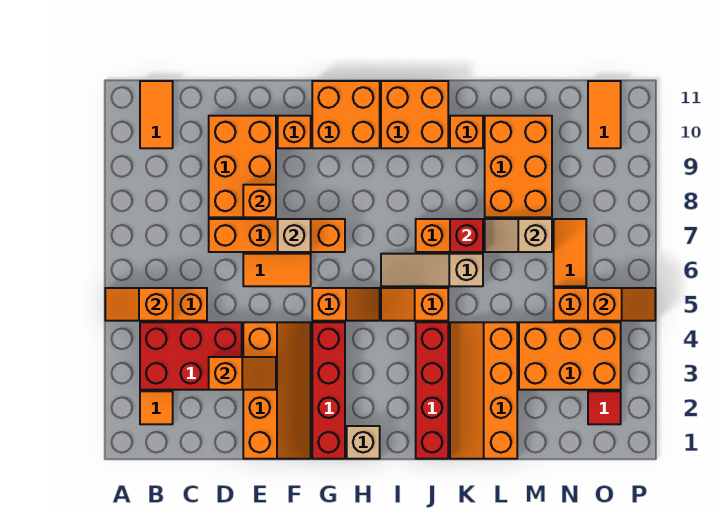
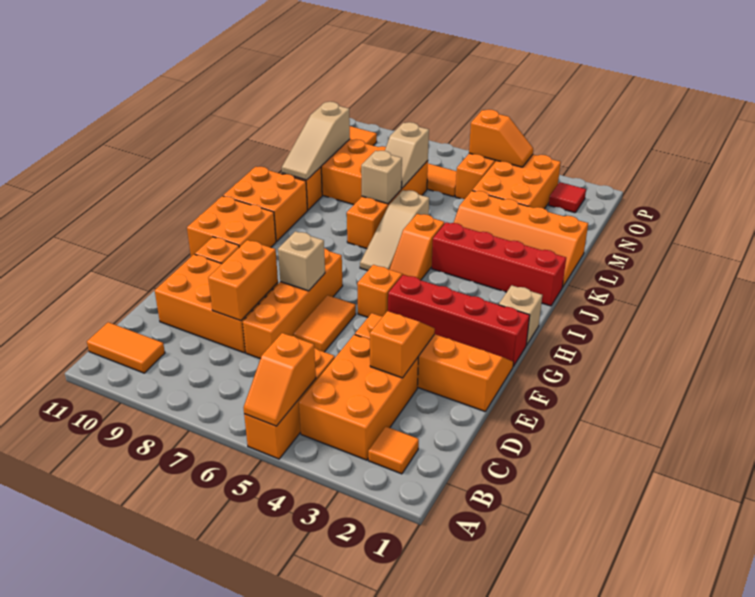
red brick B3:D4 level 1 -> orange brick B3:D4 level 1
orange brick E8 level 2 -> orange brick D8:E8 level 2
red brick K7 level 2 -> tan brick K7 level 2
none -> tan slope K10:M10 level 2 top M
orange slope O5:P5 level 2 top O -> orange slope O4:O5 level 2 top 5

